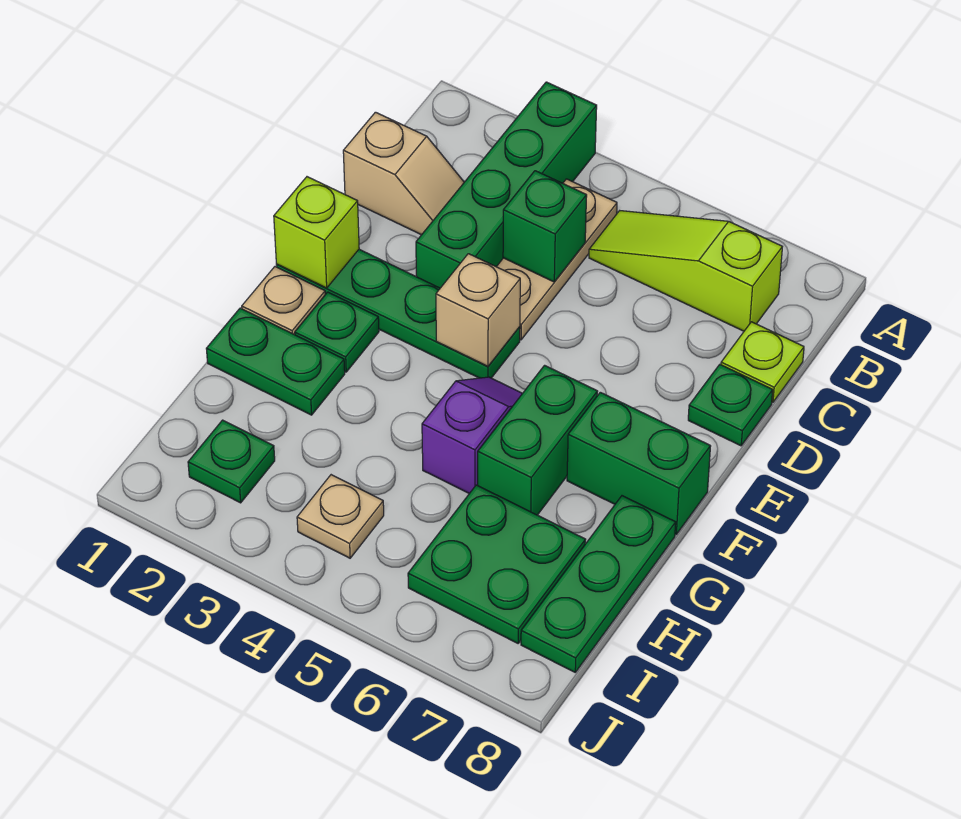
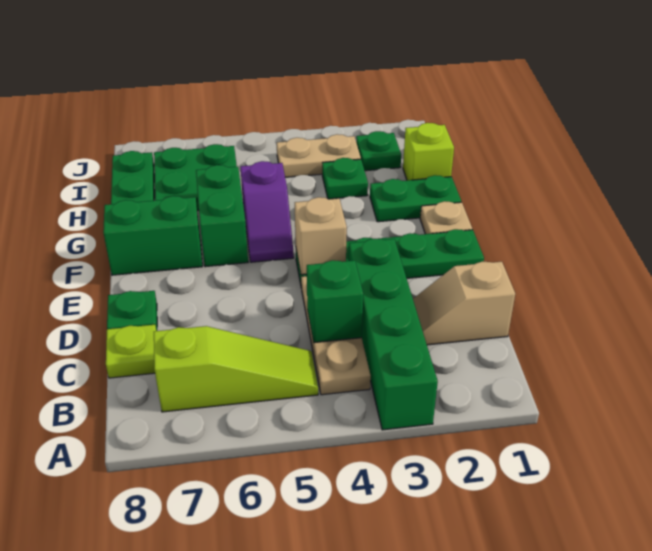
lime brick E1 level 2 -> lime brick H1 level 1
green plate F2 level 1 -> green plate H3 level 1
tan plate I4 level 1 -> tan plate I3:I4 level 1

